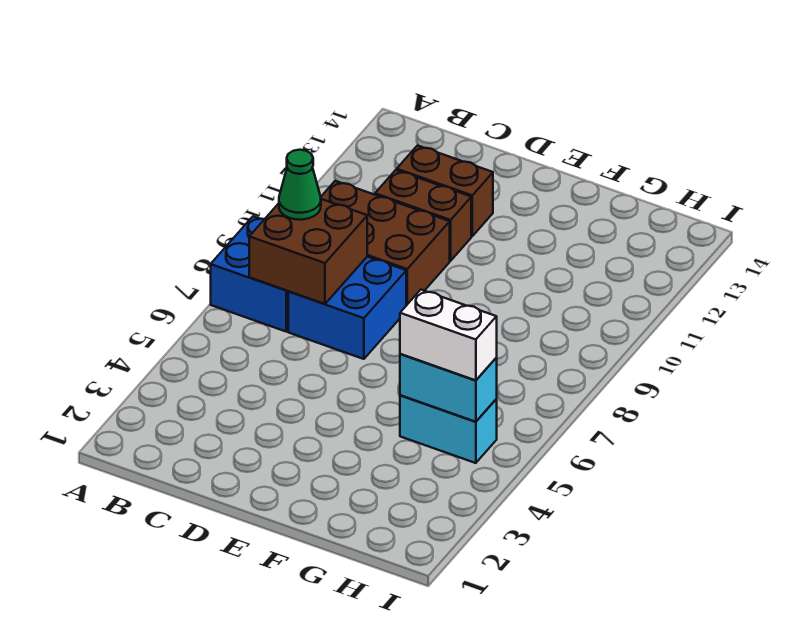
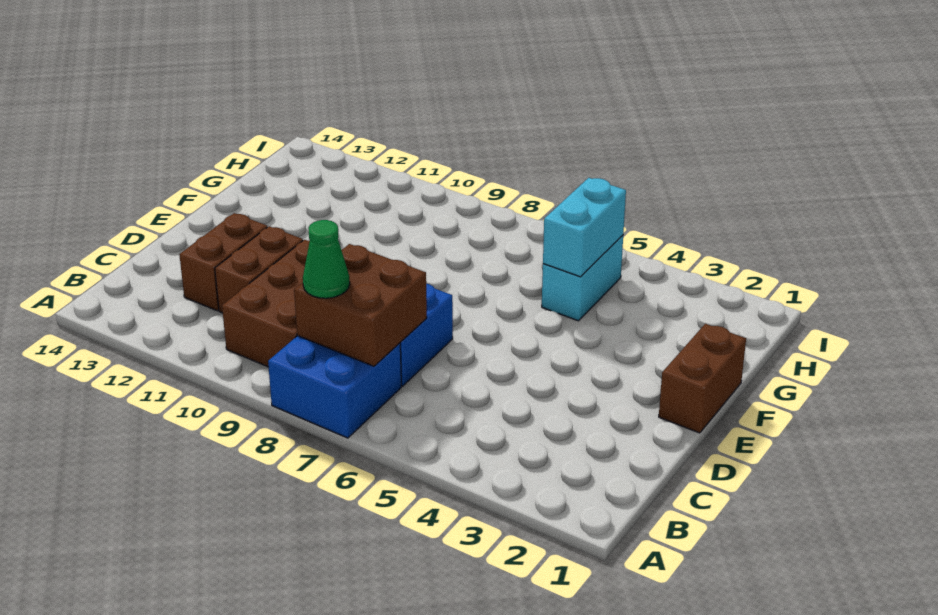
none -> brown brick E1:F1 level 1
white brick G5:H5 level 3 -> none

